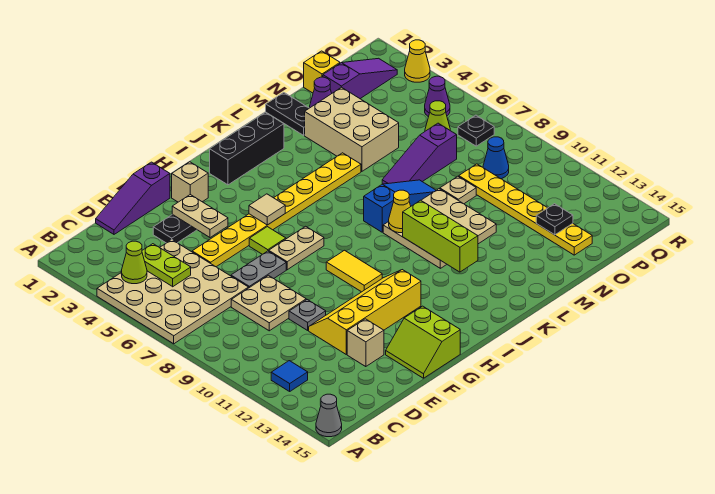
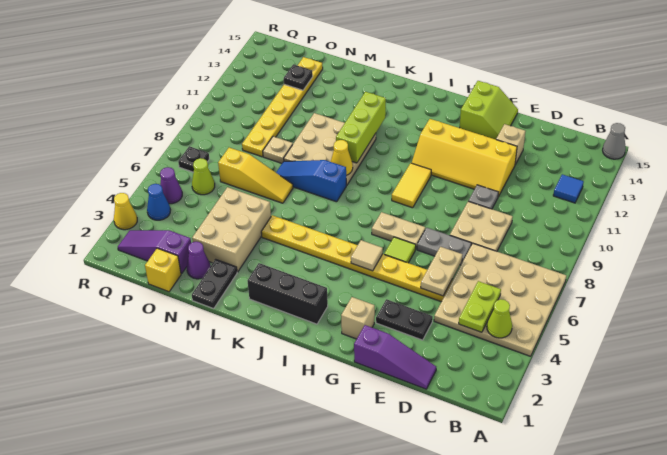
tan plate F3:F4 level 2 -> tan plate E5:E6 level 2
purple slope M7:O7 level 1 top O -> yellow slope M7:O7 level 1 top O
blue cone P9 level 1 -> blue cone Q4 level 1

